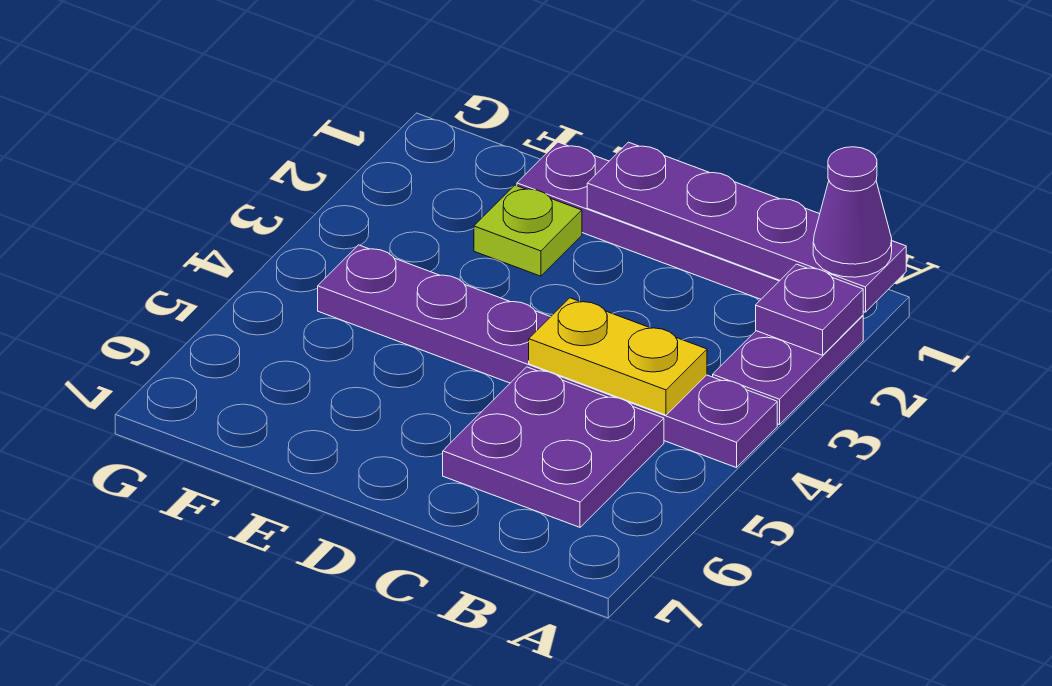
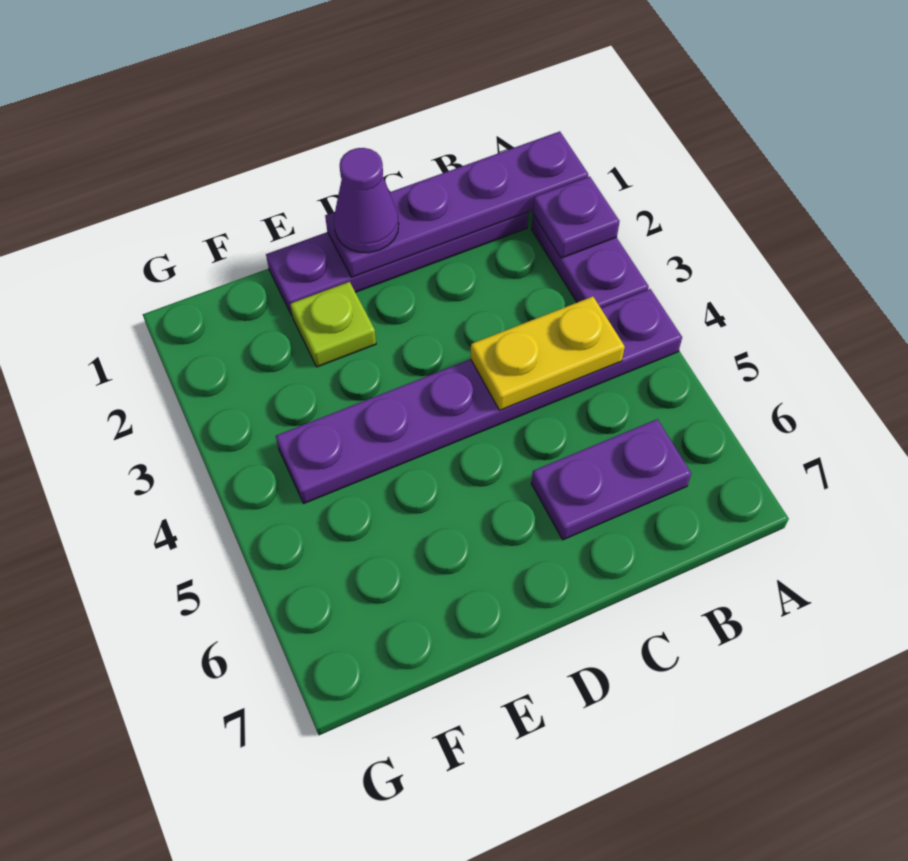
purple cone A1 level 3 -> purple cone D1 level 3
purple plate B5:C6 level 1 -> purple plate B6:C6 level 1

